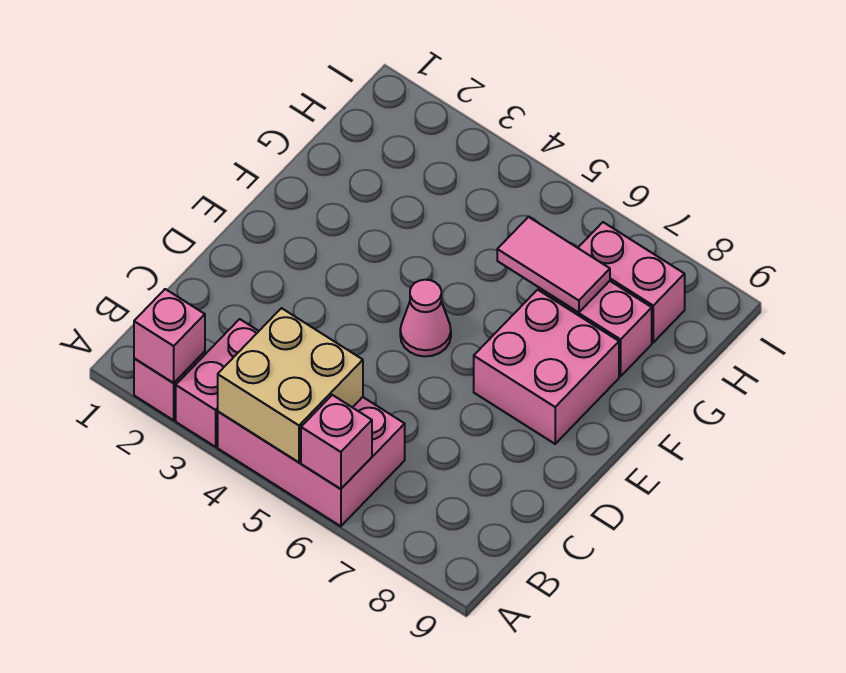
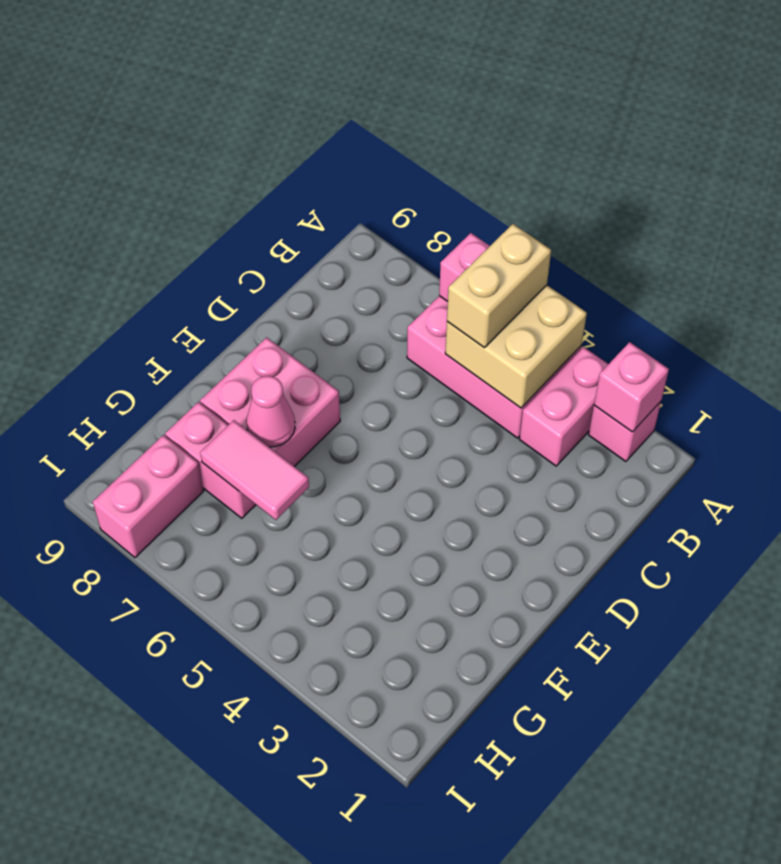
none -> tan brick A5:B5 level 3
pink cone E5 level 1 -> pink cone F7 level 2
pink brick H7:H8 level 1 -> pink brick H8:I8 level 1

